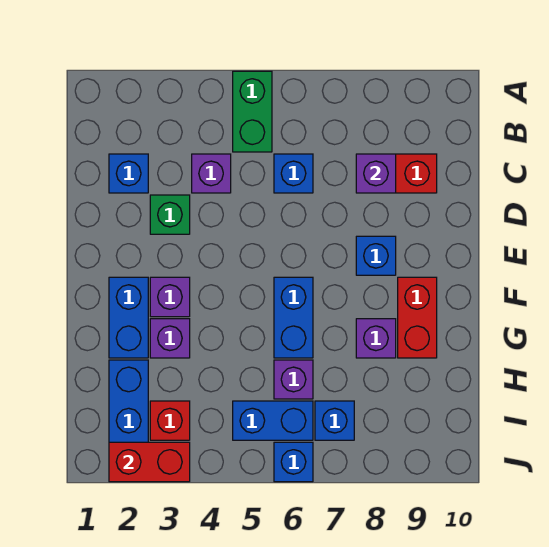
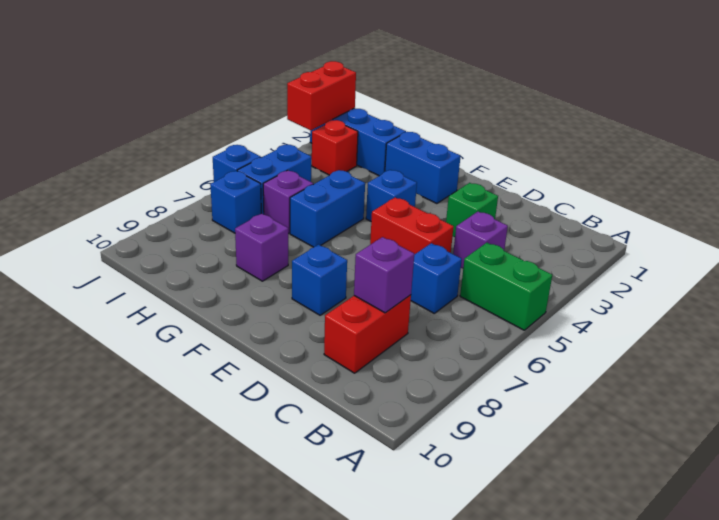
blue brick C2 level 1 -> blue brick F4 level 1
purple brick F3 level 1 -> none
blue brick F6:G6 level 1 -> blue brick G5:G6 level 1
red brick F9:G9 level 1 -> red brick D5:E5 level 1
purple brick G3 level 1 -> none

